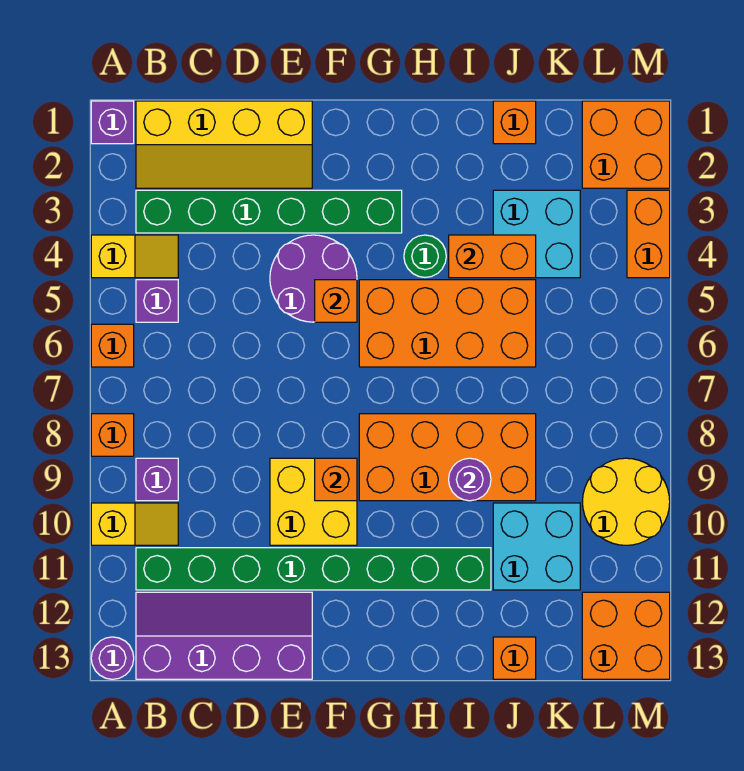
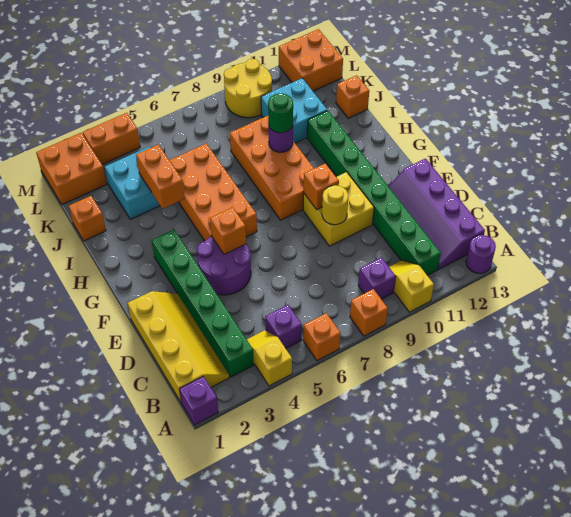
none -> yellow round brick E9 level 2
green round brick H4 level 1 -> green round brick I9 level 3

